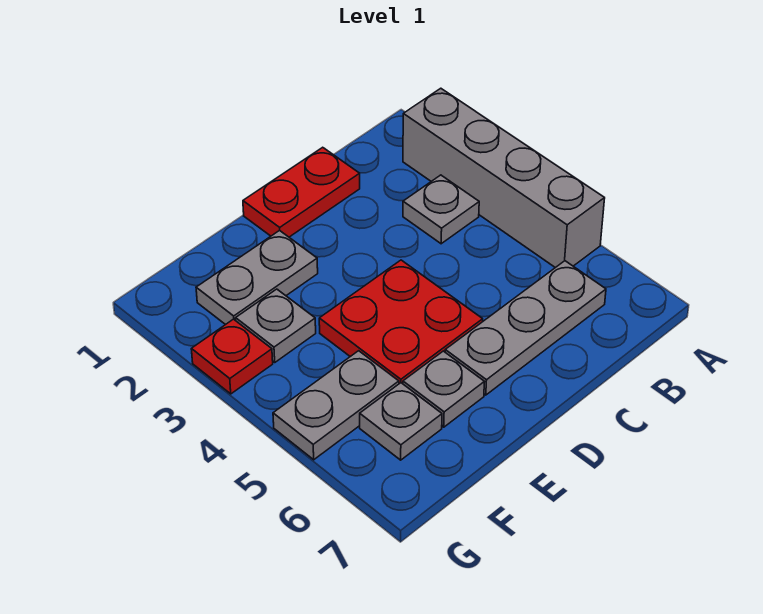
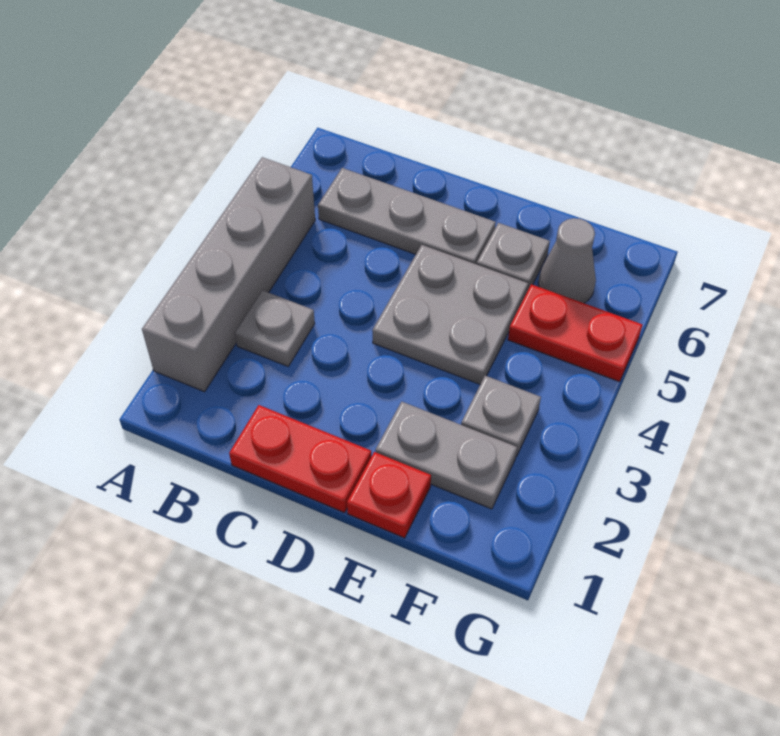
red plate D4:E5 level 1 -> grey plate D4:E5 level 1
grey plate F5:G5 level 1 -> red plate F5:G5 level 1
grey plate F6 level 1 -> grey cone F6 level 1
red plate G3 level 1 -> red plate E1 level 1

